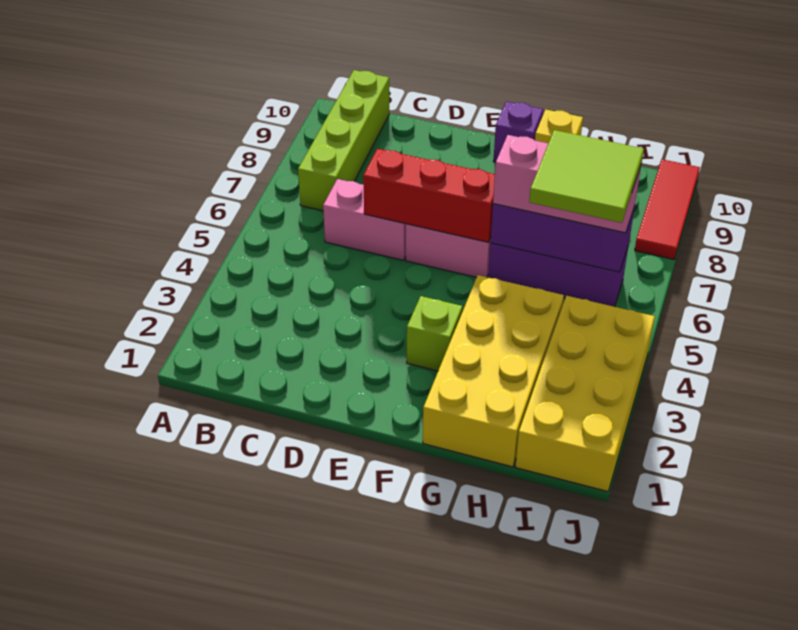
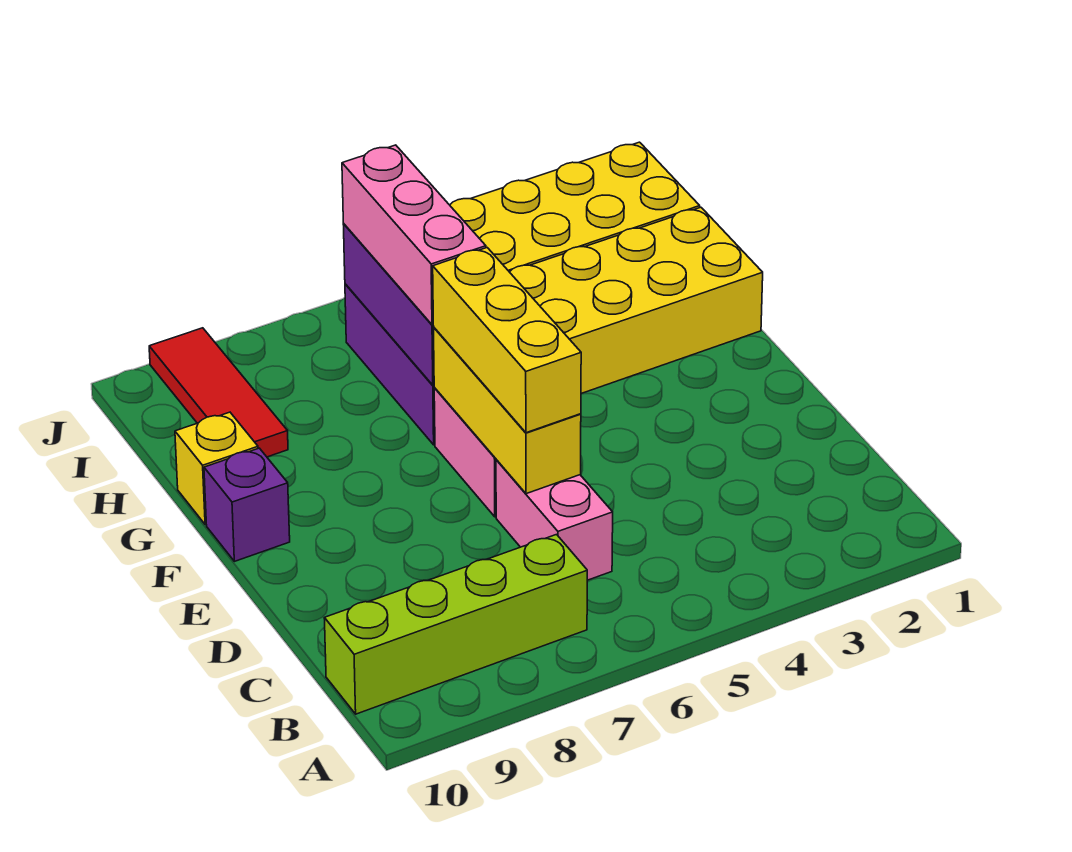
red brick D6:F6 level 2 -> yellow brick D6:F6 level 2
none -> yellow brick D6:F6 level 3
lime brick F3 level 1 -> none
lime tile H5:I6 level 4 -> none
red tile J8:J10 level 1 -> red tile H9:J9 level 1

